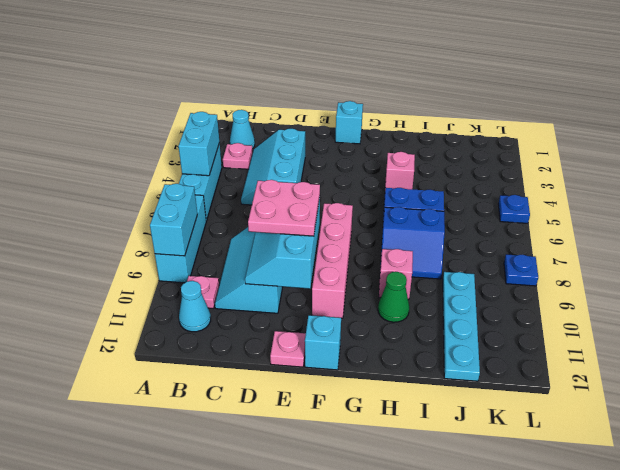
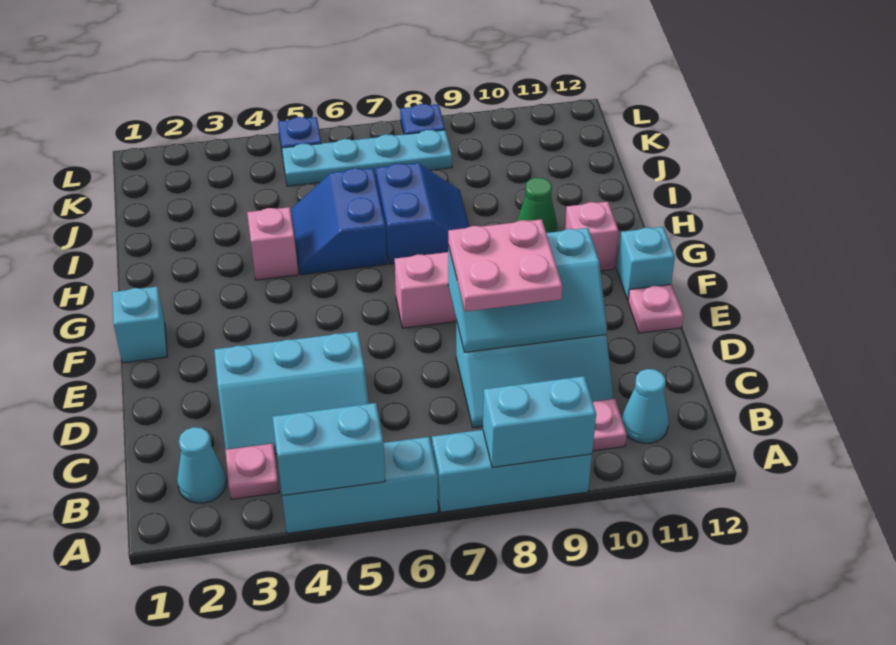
pink brick H9 level 1 -> pink brick G11 level 1
cyan plate J9:J12 level 1 -> cyan plate K5:K8 level 1

